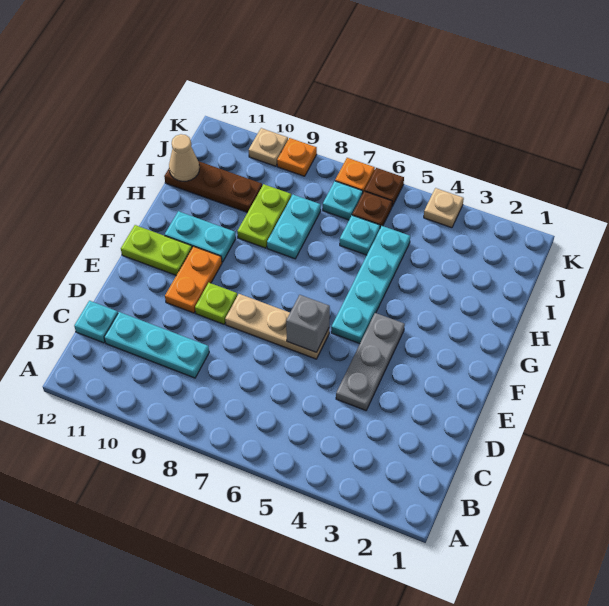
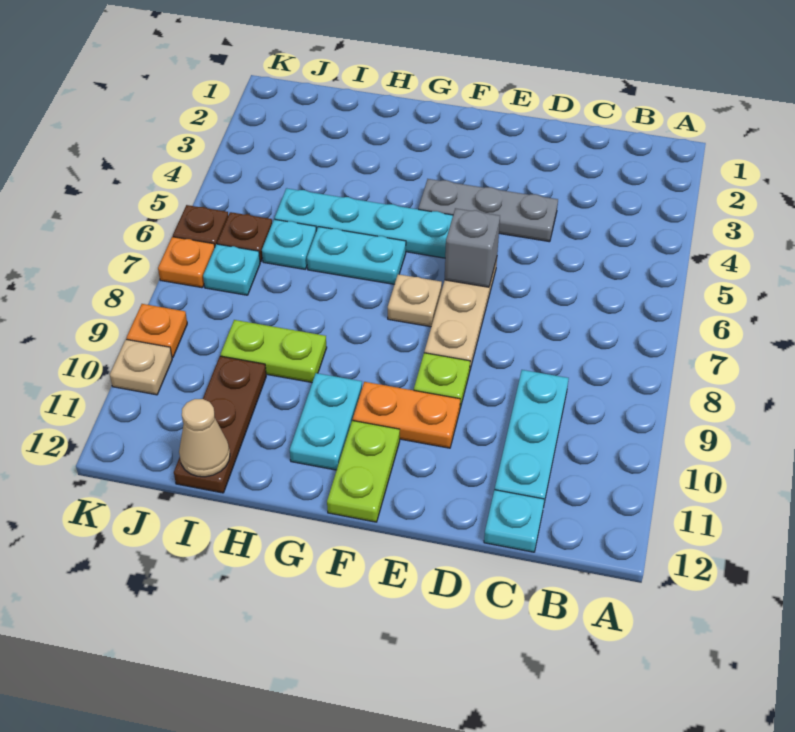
cyan plate H8:I8 level 1 -> cyan plate G6:H6 level 1
tan plate K4 level 1 -> tan plate F7 level 1

